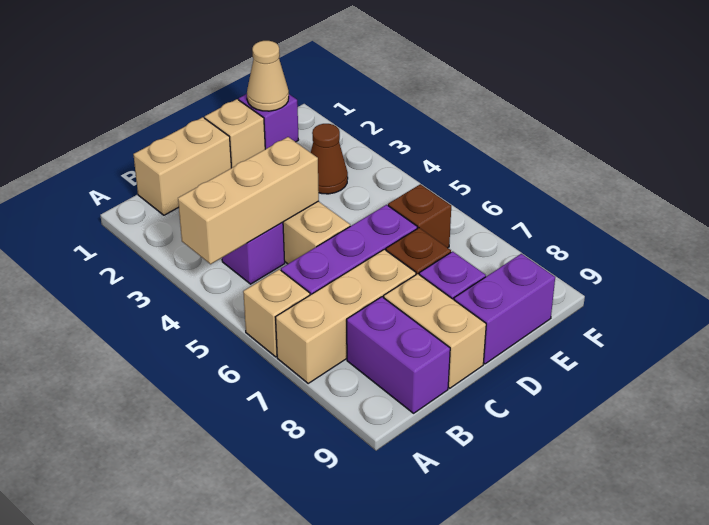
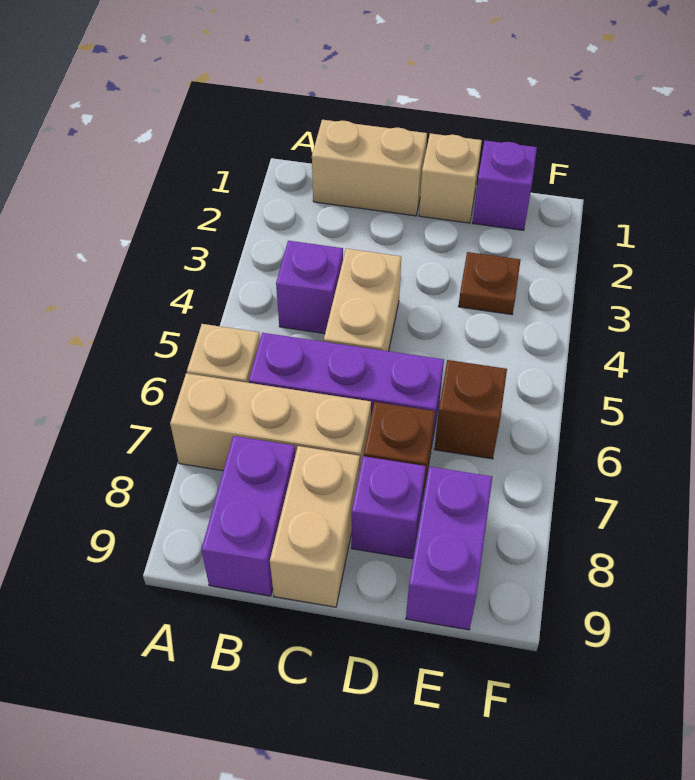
tan brick A4:C4 level 2 -> none
purple brick D9:E9 level 1 -> purple brick E8:E9 level 1
tan cone E1 level 2 -> none
brown cone E3 level 1 -> brown plate E3 level 1

